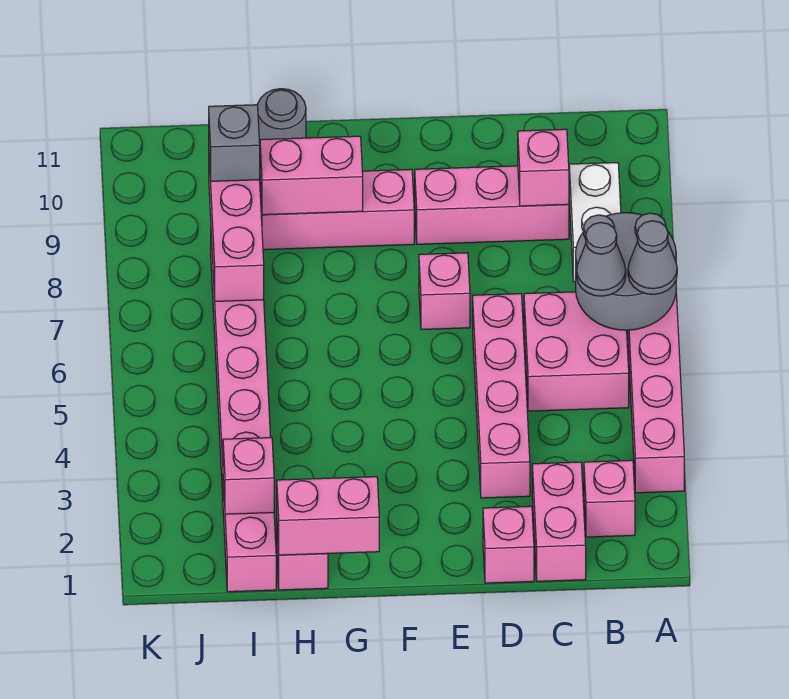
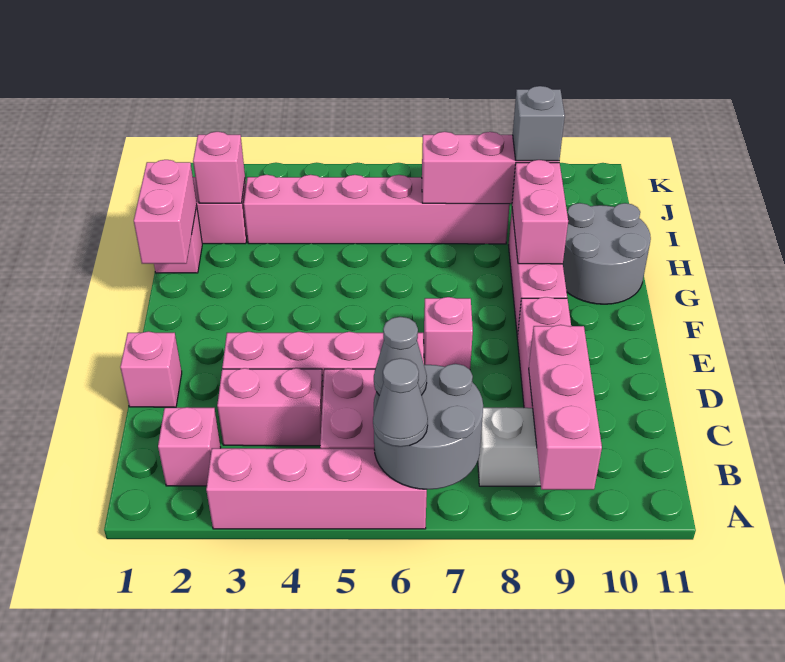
pink brick C1:C2 level 1 -> pink brick C3:C4 level 1
pink brick C9 level 2 -> pink brick A9:C9 level 2
grey round brick H11 level 1 -> grey round brick G10:H11 level 1

